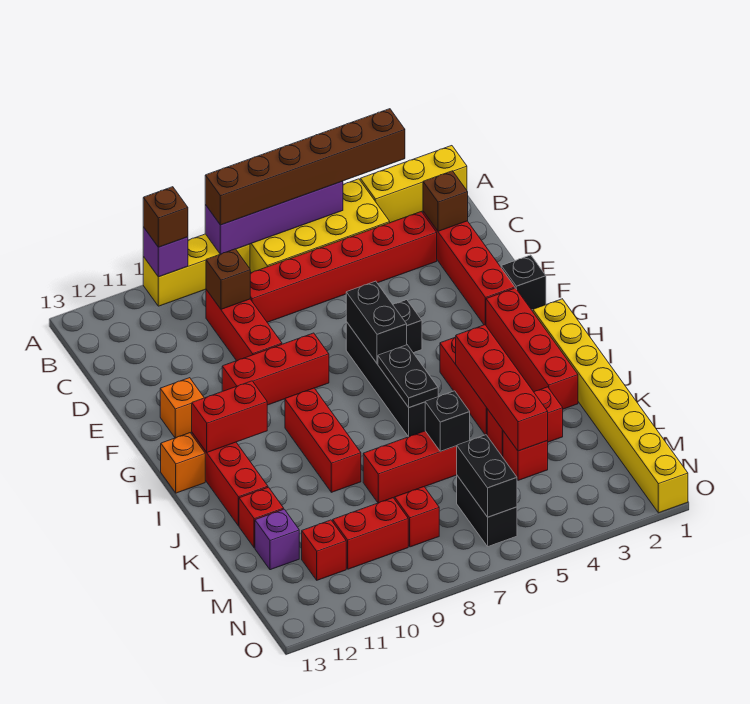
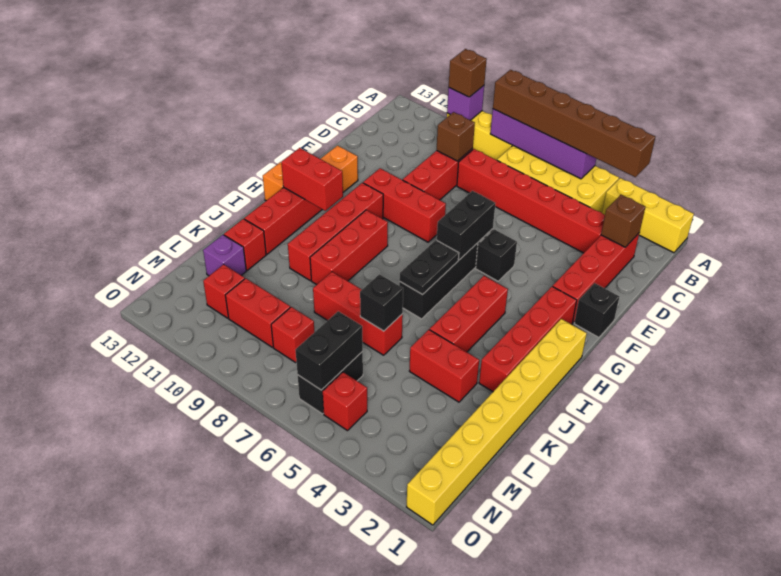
red brick I4:L4 level 2 -> red brick G10:J10 level 1
red brick L4 level 1 -> red brick N5 level 1

